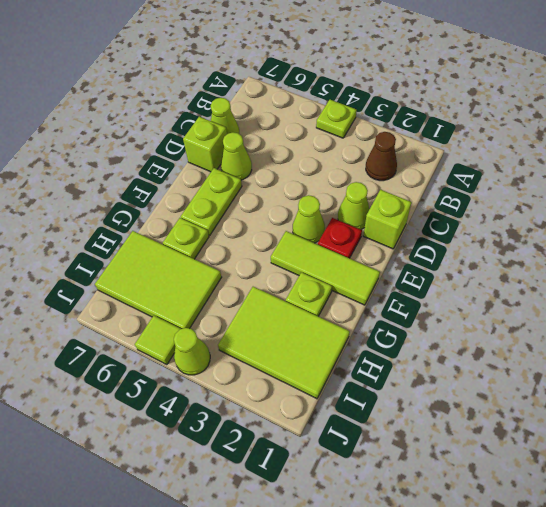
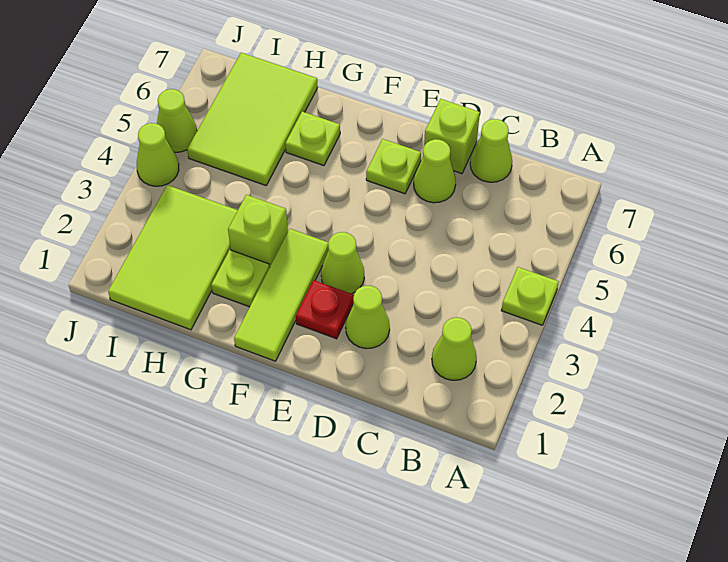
brown cone B2 level 1 -> lime cone B2 level 1
lime brick D1 level 1 -> lime brick G3 level 1
lime plate E6:F6 level 1 -> lime plate E6 level 1
lime tile J5 level 1 -> lime cone J5 level 1

